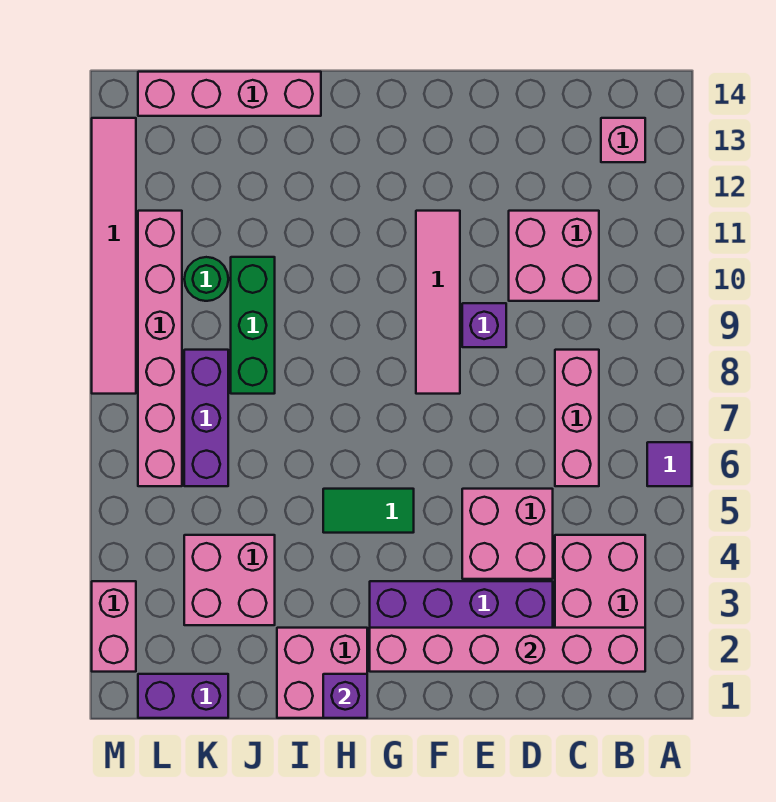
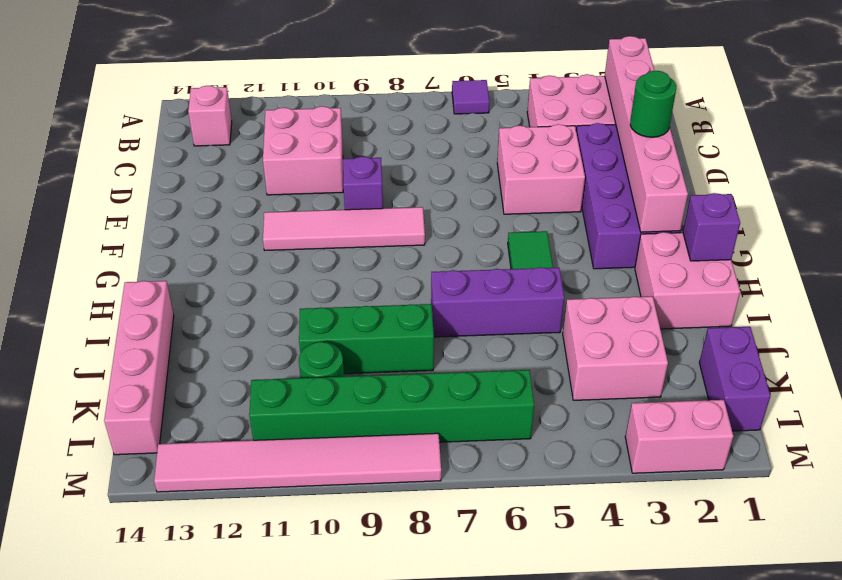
pink brick C6:C8 level 1 -> none
none -> green round brick E2 level 3
purple brick K6:K8 level 1 -> purple brick I5:I7 level 1
pink brick L6:L11 level 1 -> green brick L6:L11 level 1

